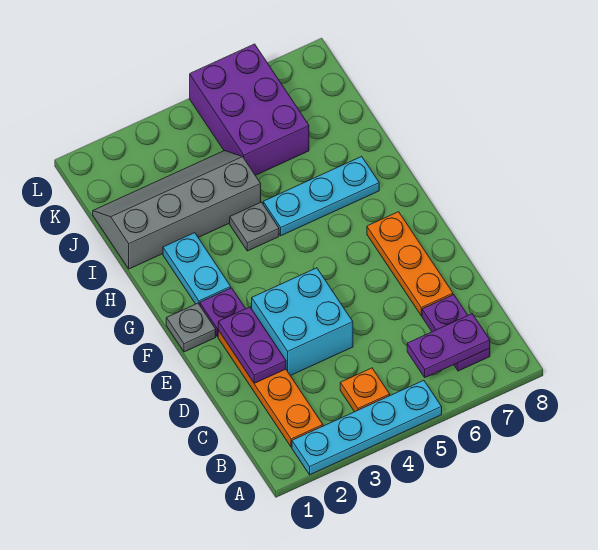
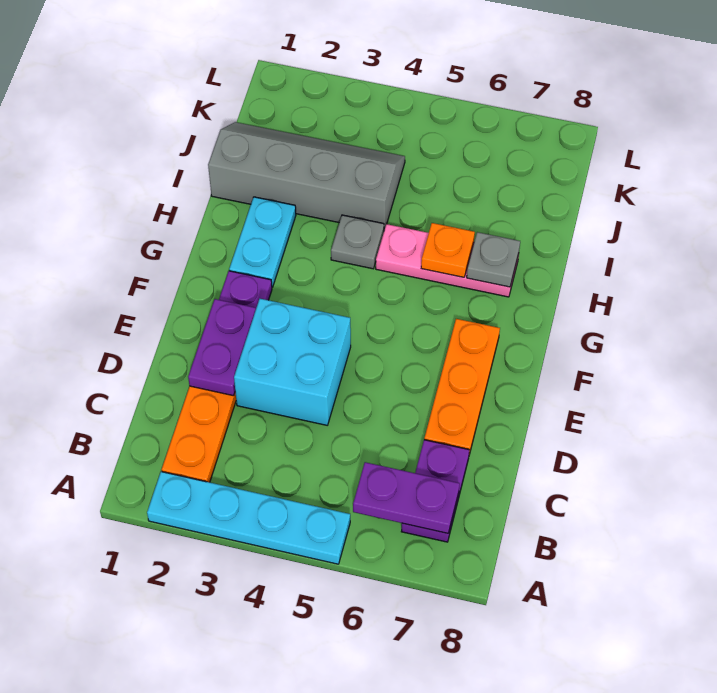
orange plate B4 level 1 -> orange plate H6 level 2
grey plate F1 level 1 -> grey plate H7 level 2
cyan plate H5:H7 level 1 -> pink plate H5:H7 level 1
purple brick J5:L6 level 1 -> none

